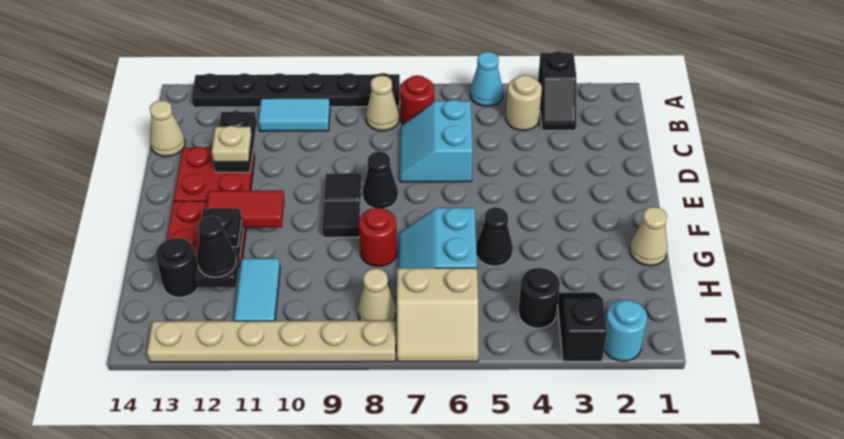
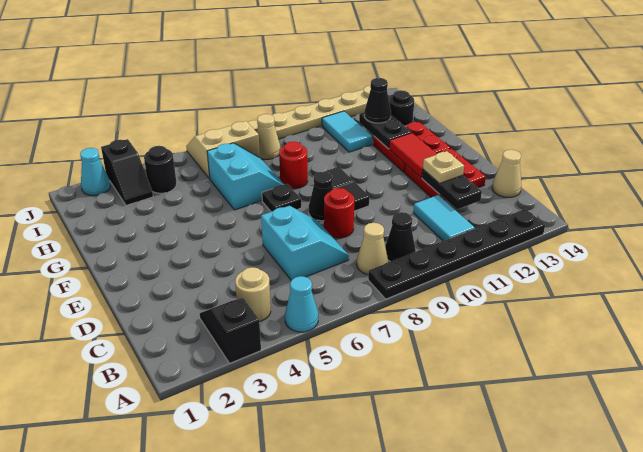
red round brick B7 level 1 -> red round brick D8 level 1
cyan tile B10:B11 level 1 -> cyan tile B11:C11 level 1
red tile F11:F12 level 2 -> red tile E12:F12 level 2
tan cone G1 level 1 -> none
black cone G5 level 1 -> black cone B9 level 1
black plate G12 level 3 -> black plate F7 level 1
cyan round brick J2 level 1 -> cyan cone J2 level 1

